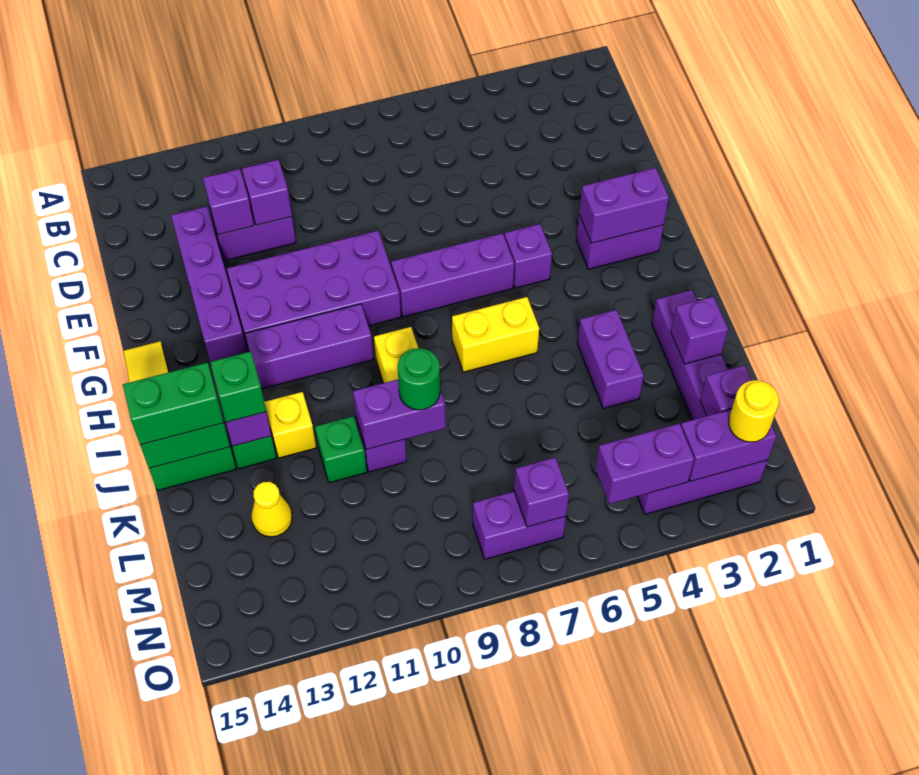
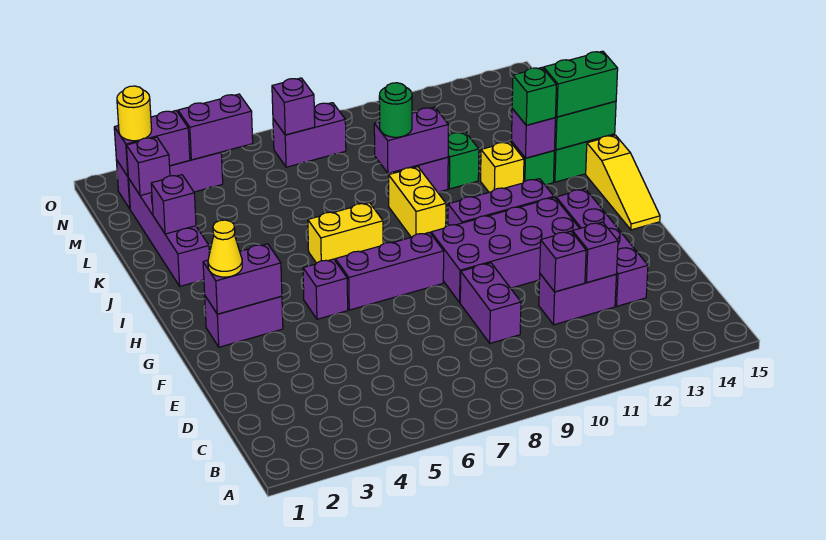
purple brick J4:K4 level 1 -> purple brick D9:E9 level 1
yellow cone L13 level 1 -> yellow cone G2 level 3

